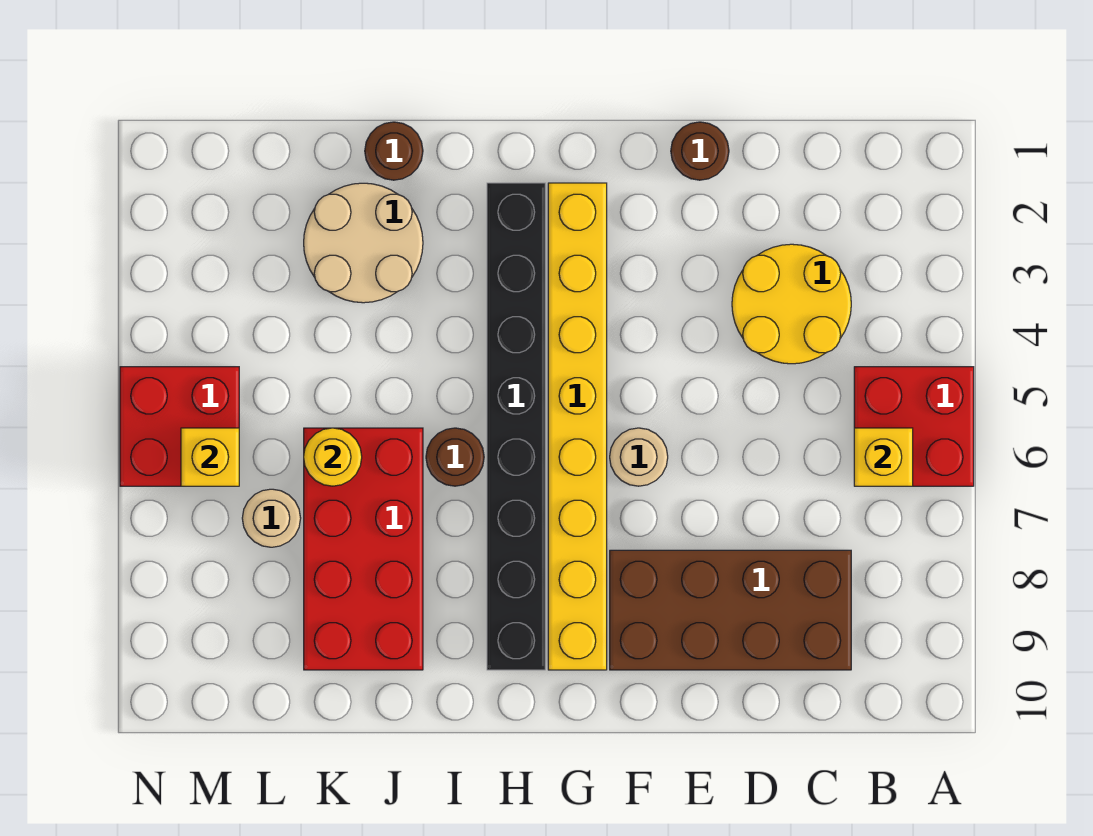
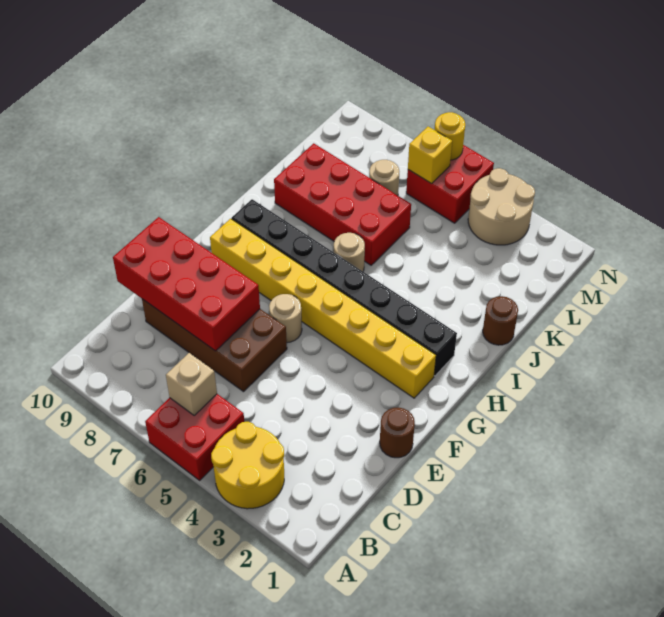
yellow brick B6 level 2 -> tan brick B6 level 2
yellow round brick C3:D4 level 1 -> yellow round brick A3:B4 level 1
brown brick C8:F9 level 1 -> brown brick D6:E9 level 1
none -> red brick D7:E10 level 2
brown round brick I6 level 1 -> tan round brick I6 level 1
tan round brick J2:K3 level 1 -> tan round brick M3:N4 level 1
yellow round brick K6 level 2 -> yellow round brick N6 level 2

